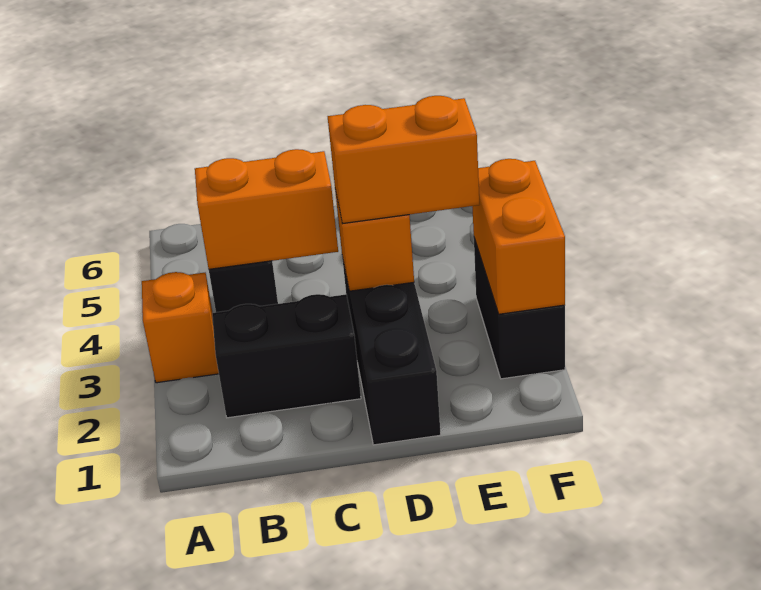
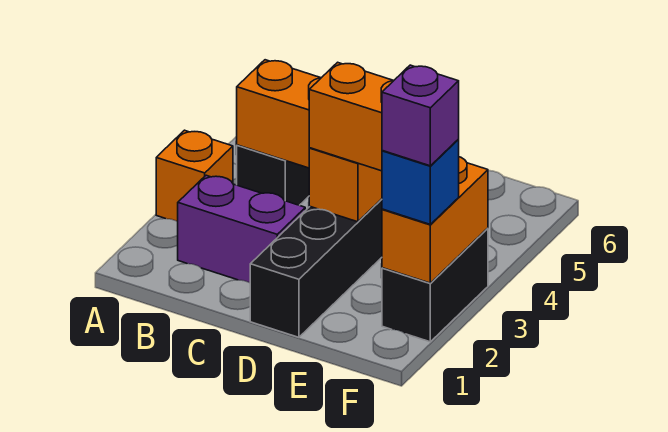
black brick B2:C2 level 1 -> purple brick B2:C2 level 1
none -> blue brick F2 level 3
none -> purple brick F2 level 4

